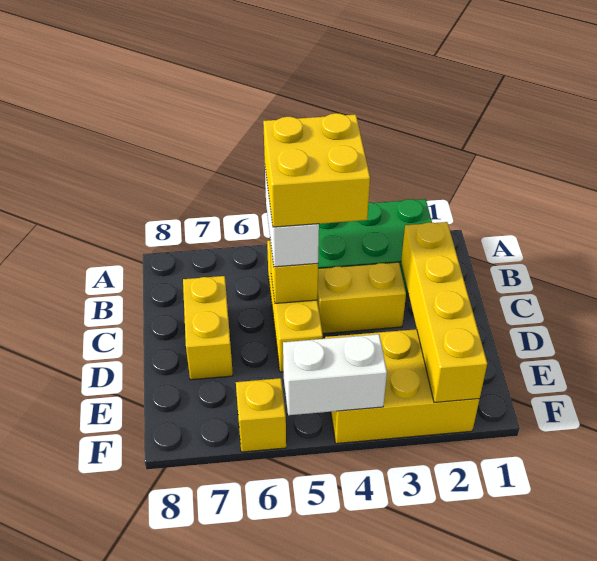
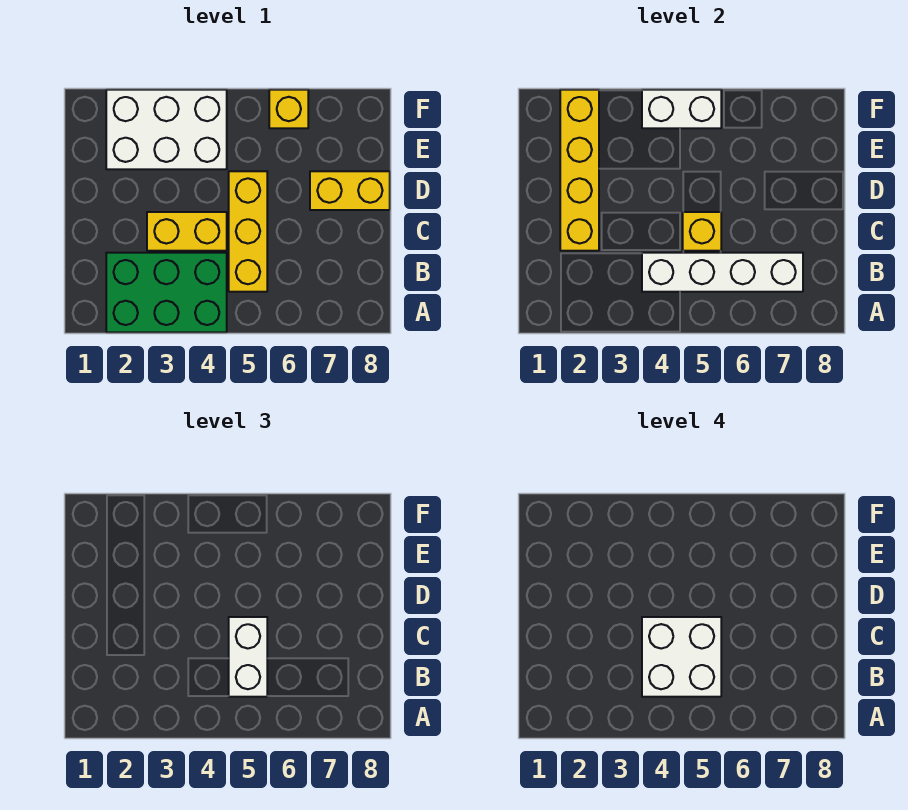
none -> white brick B4:B7 level 2
yellow brick B4:C5 level 4 -> white brick B4:C5 level 4
yellow brick C7:D7 level 1 -> yellow brick D7:D8 level 1
yellow brick E2:F4 level 1 -> white brick E2:F4 level 1

